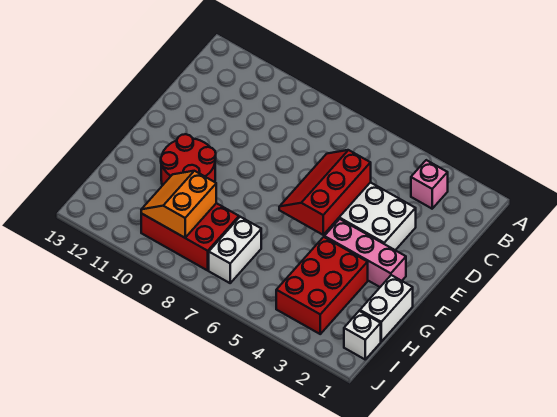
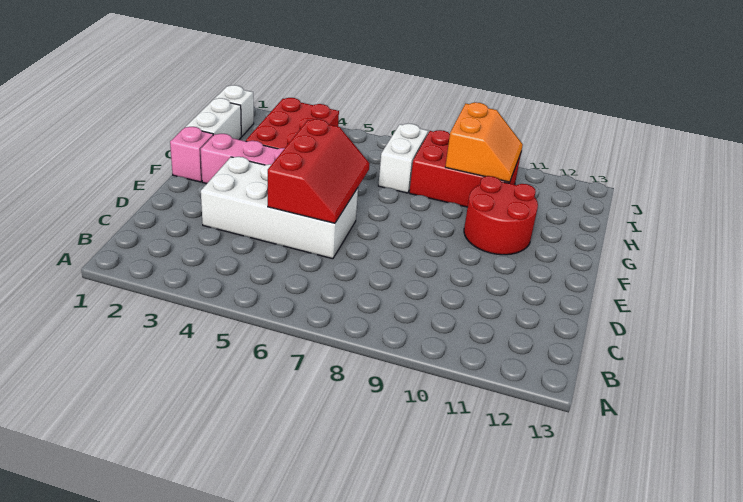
pink brick B3 level 1 -> pink brick F1 level 1

